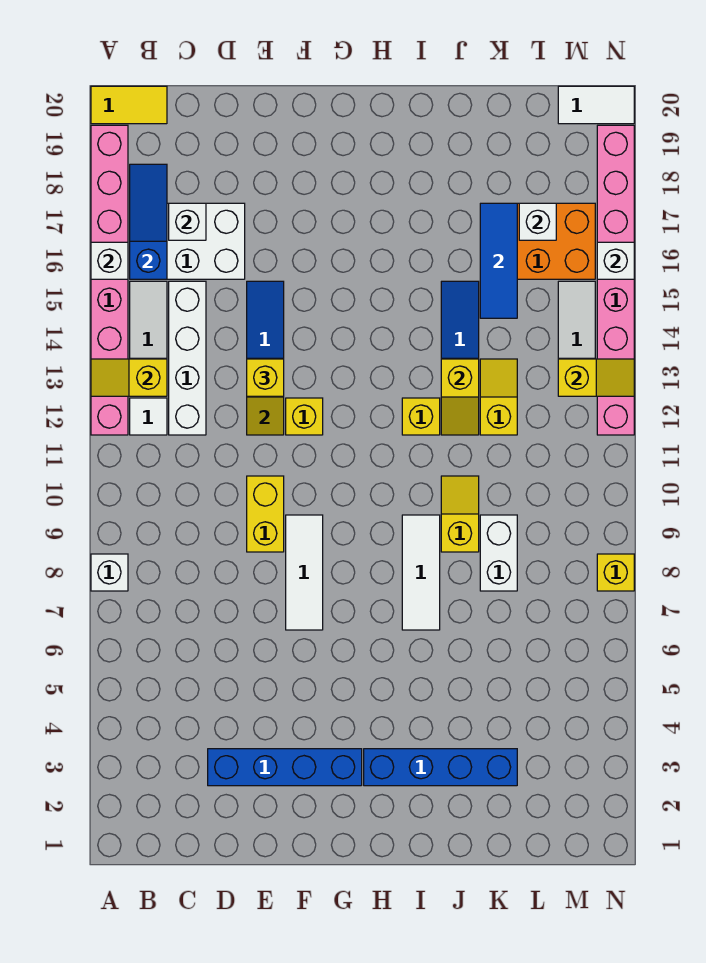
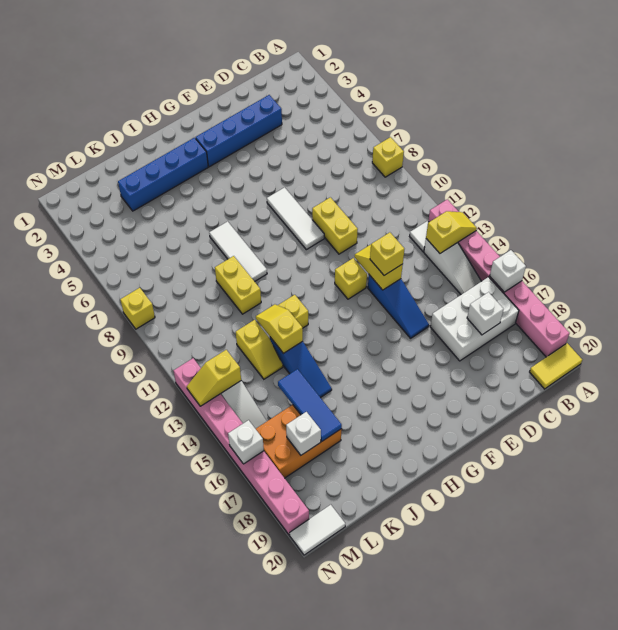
white brick A8 level 1 -> yellow brick A8 level 1
blue slope B16:B18 level 2 top 16 -> none
white brick C12:C15 level 1 -> none
yellow slope J9:J10 level 1 top 9 -> yellow brick J9:J10 level 1
white brick K8:K9 level 1 -> none

